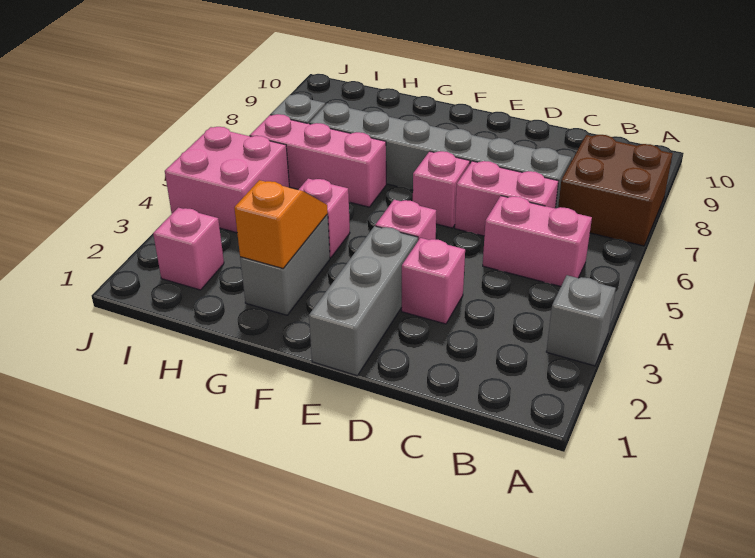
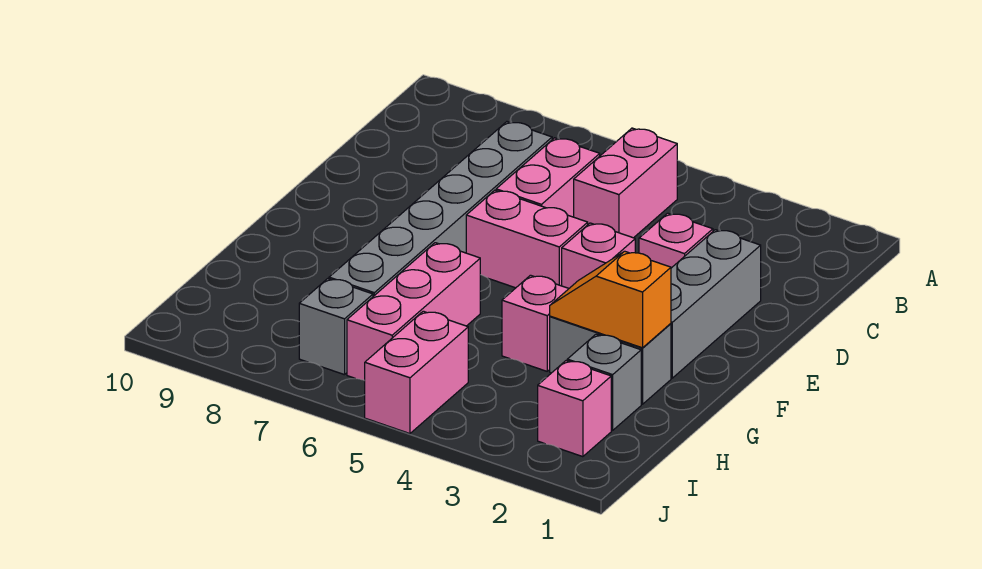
grey brick A3 level 1 -> grey brick H2 level 1
brown brick A7:B8 level 1 -> none
grey brick E1:E3 level 1 -> grey brick D2:F2 level 1
pink brick E6 level 1 -> pink brick E5:E6 level 1
pink brick I4:J5 level 1 -> pink brick I5:J5 level 1

